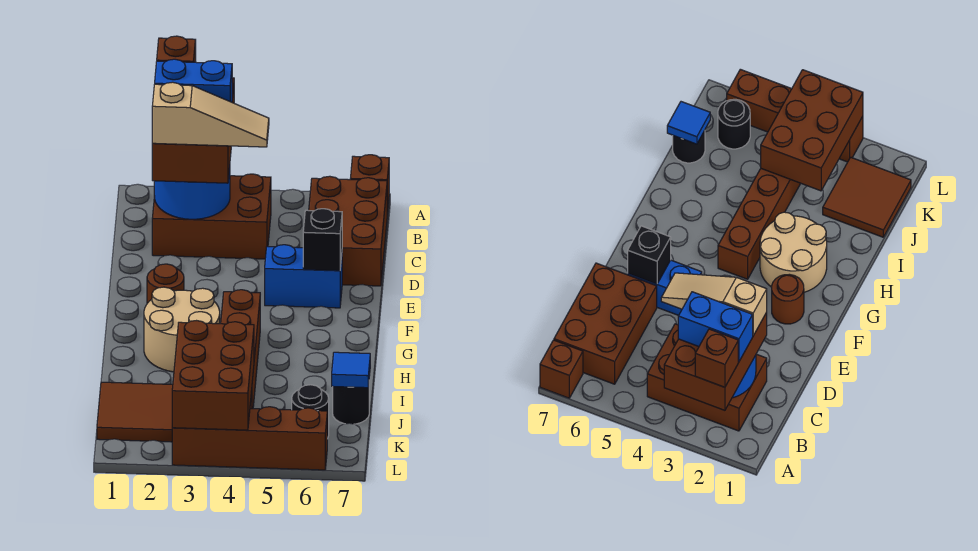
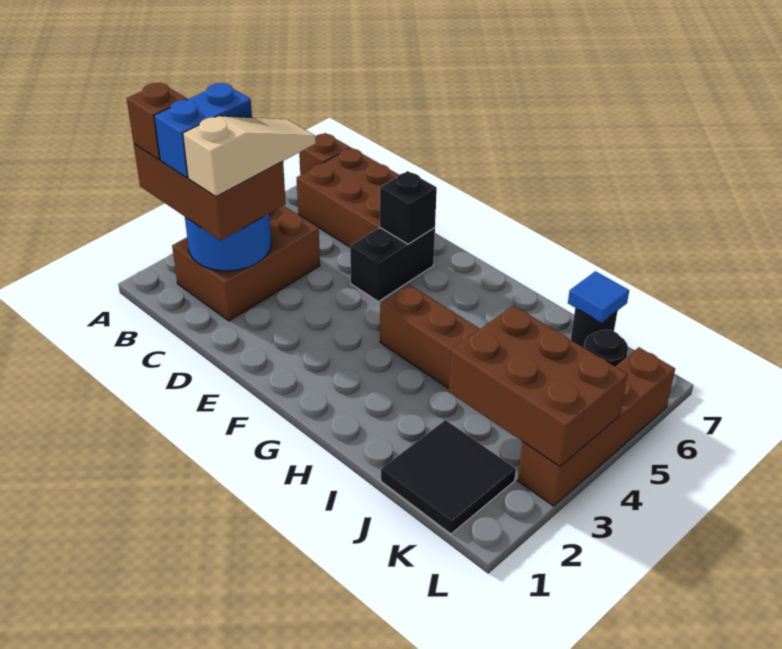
blue brick E5:E6 level 1 -> black brick E5:E6 level 1
brown round brick F2 level 1 -> none
tan round brick G2:H3 level 1 -> none
brown tile J1:K2 level 1 -> black tile J1:K2 level 1

